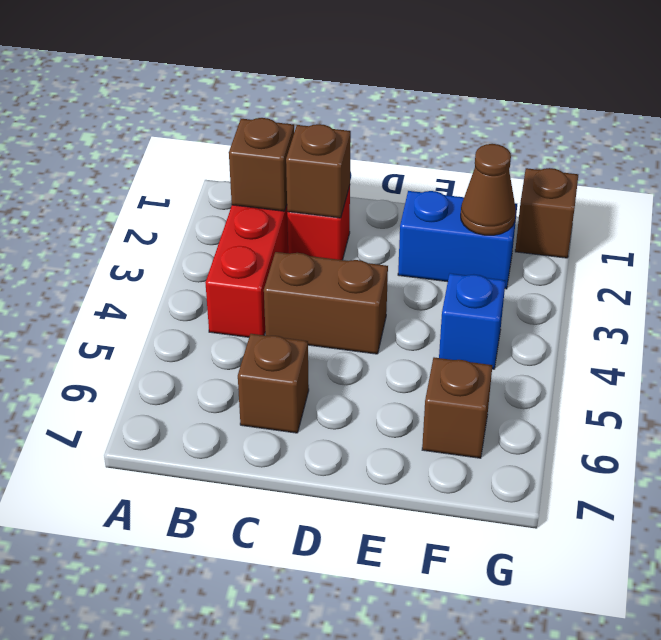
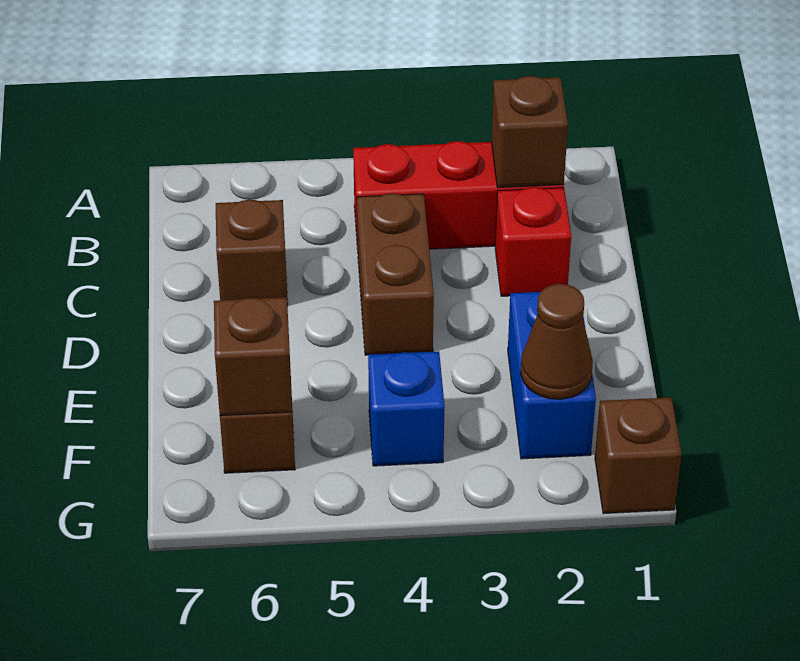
brown brick C2 level 2 -> brown brick F6 level 2

